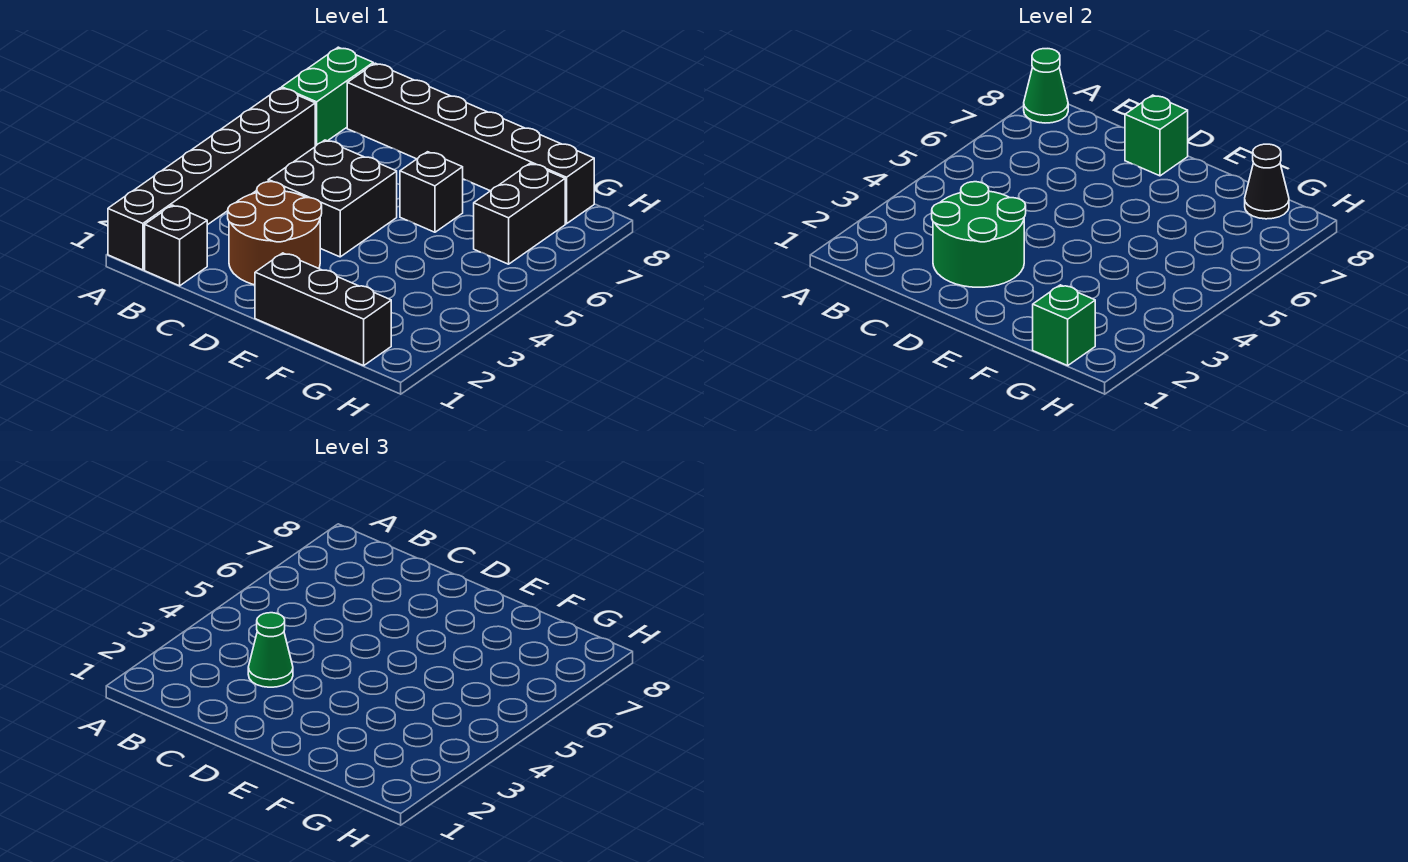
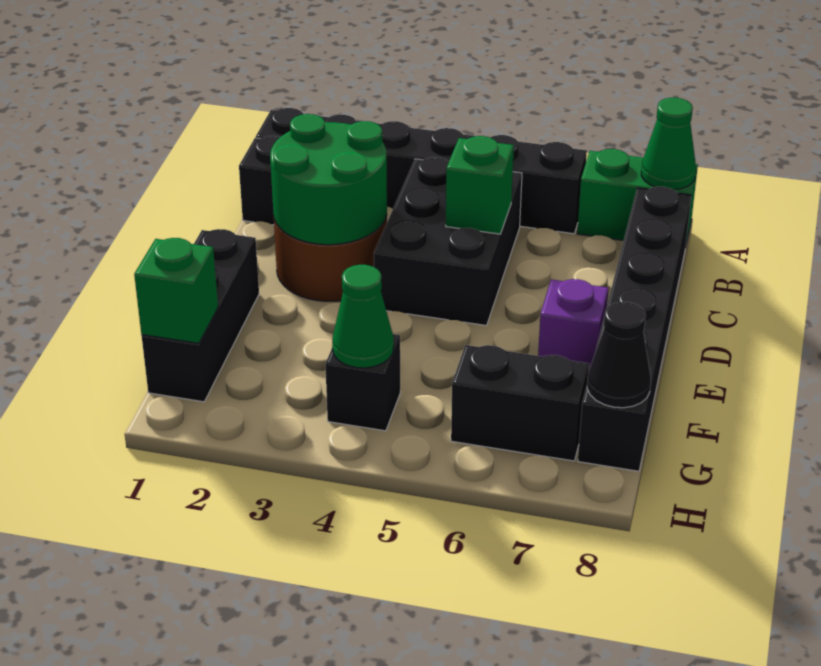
green cone C3 level 3 -> green cone G4 level 2
black brick C4:D5 level 1 -> black brick B4:D5 level 1
green brick D8 level 2 -> green brick C5 level 2
black brick E6 level 1 -> black brick G4 level 1
none -> purple brick E7 level 1

